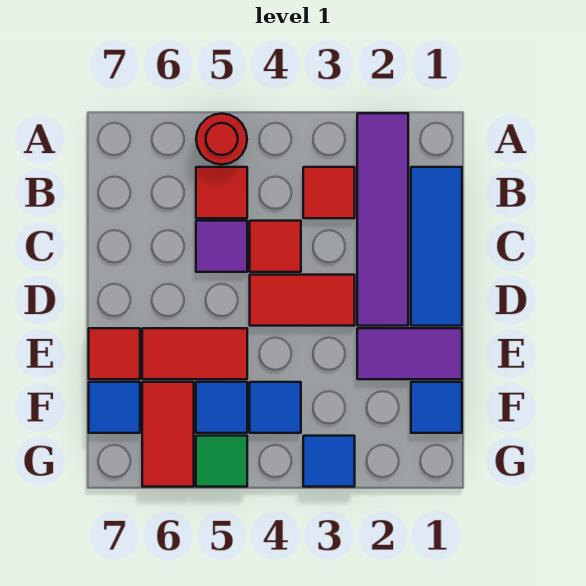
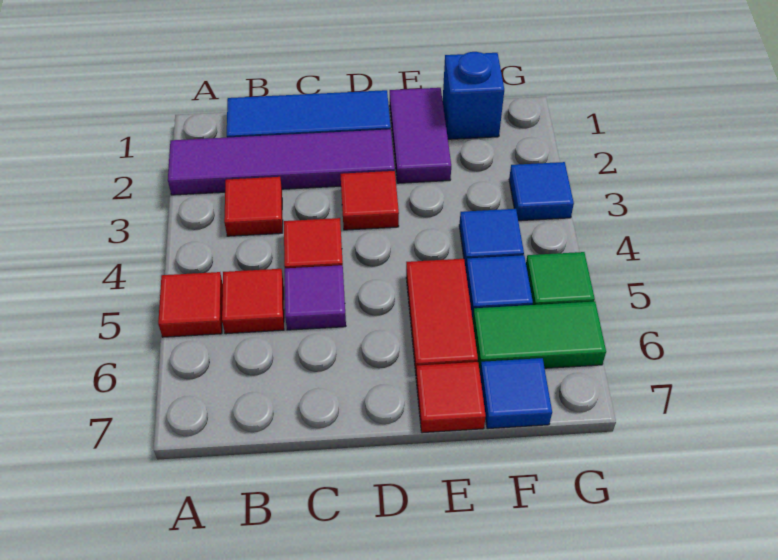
red round brick A5 level 1 -> red tile A5 level 1
red tile D3:D4 level 1 -> red tile D3 level 1
blue tile F1 level 1 -> blue brick F1 level 1
red tile F6:G6 level 1 -> green tile F6:G6 level 1

